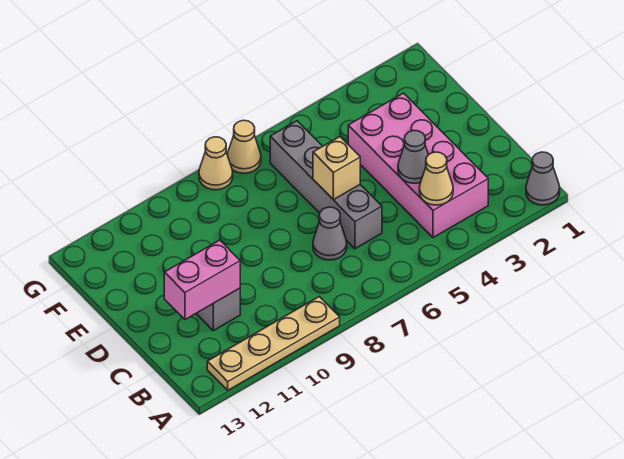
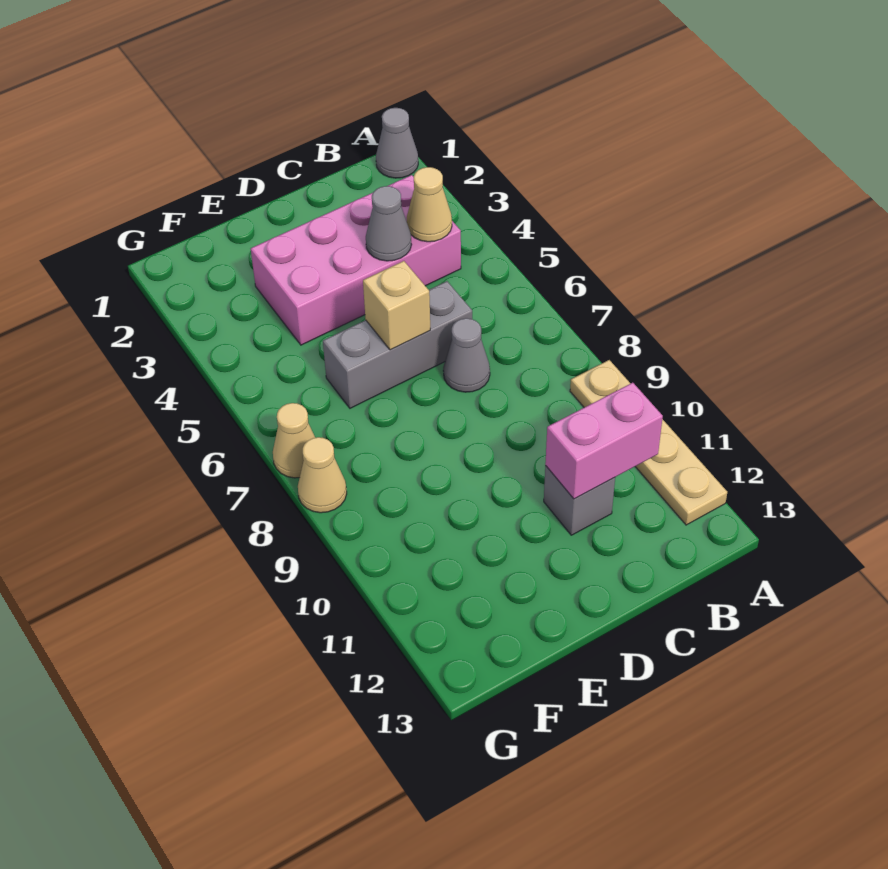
grey brick C6:F6 level 1 -> grey brick C6:E6 level 1
pink brick C11:C12 level 2 -> pink brick B11:C11 level 2

